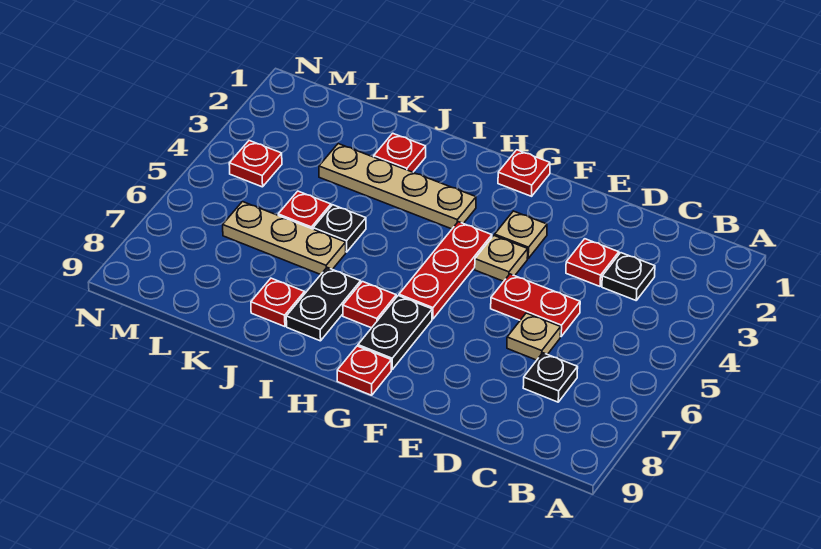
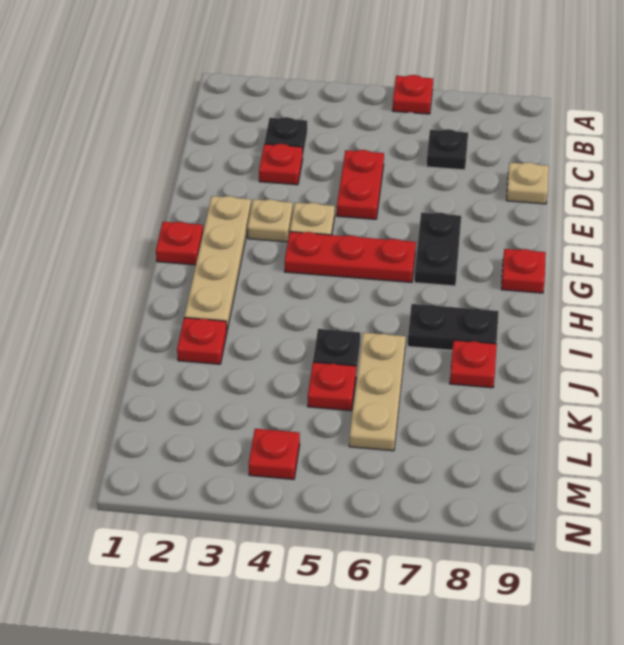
tan plate D6 level 1 -> tan plate D9 level 1
black plate G7:G8 level 1 -> black plate F7:G7 level 1
tan plate H3:K3 level 1 -> tan plate F2:I2 level 1
red plate H7 level 1 -> red plate A6 level 1

